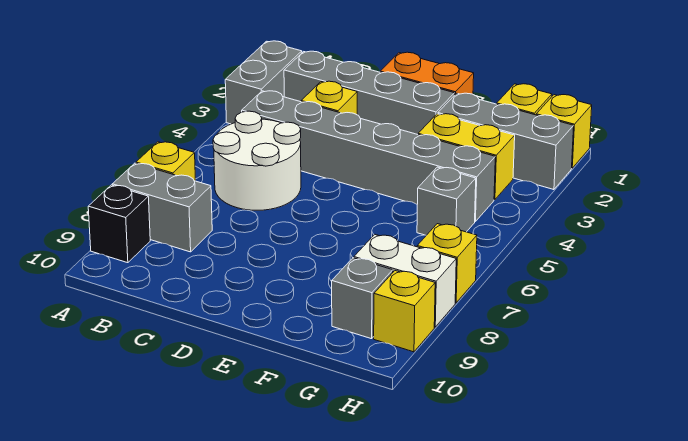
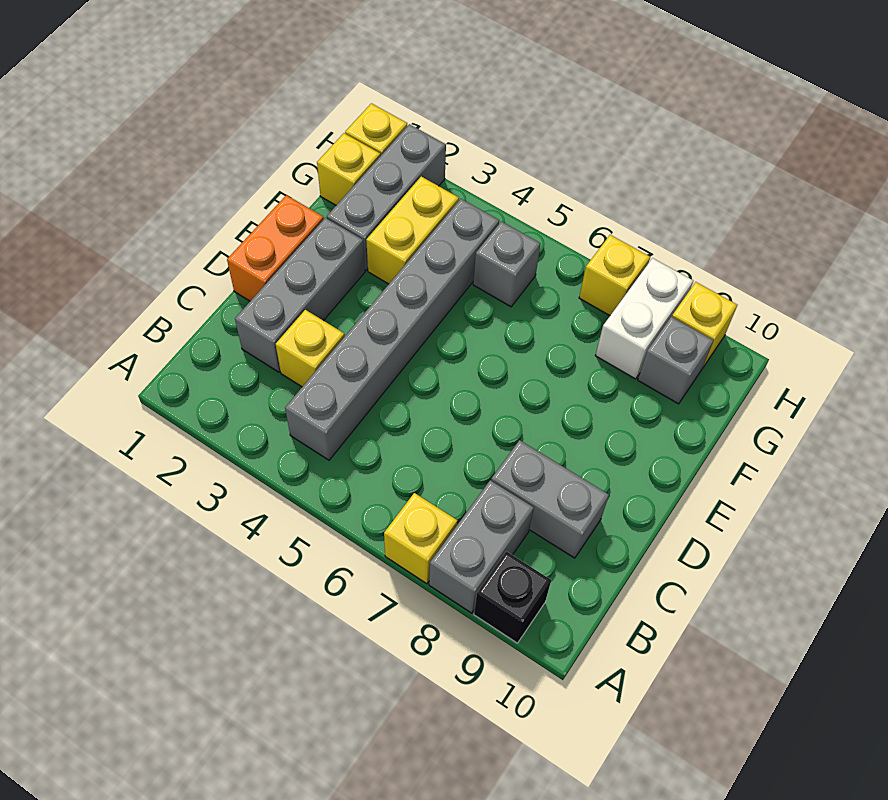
grey brick A2:A3 level 1 -> grey brick C8:C9 level 1
grey brick B2:E2 level 1 -> grey brick C2:E2 level 1
white round brick B5:C6 level 1 -> none

